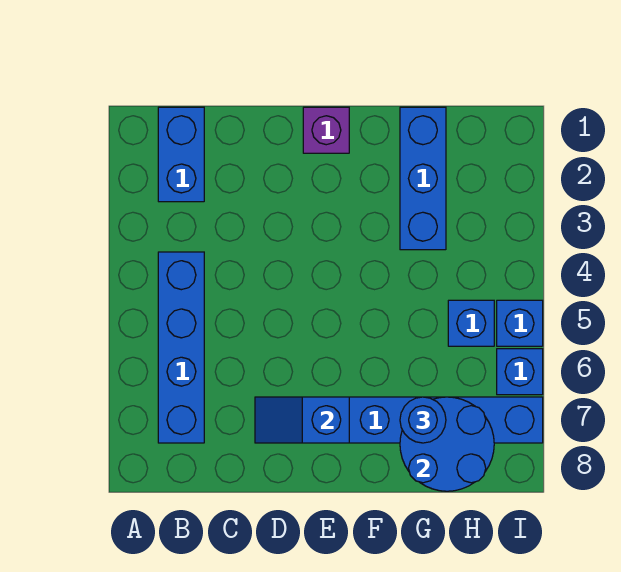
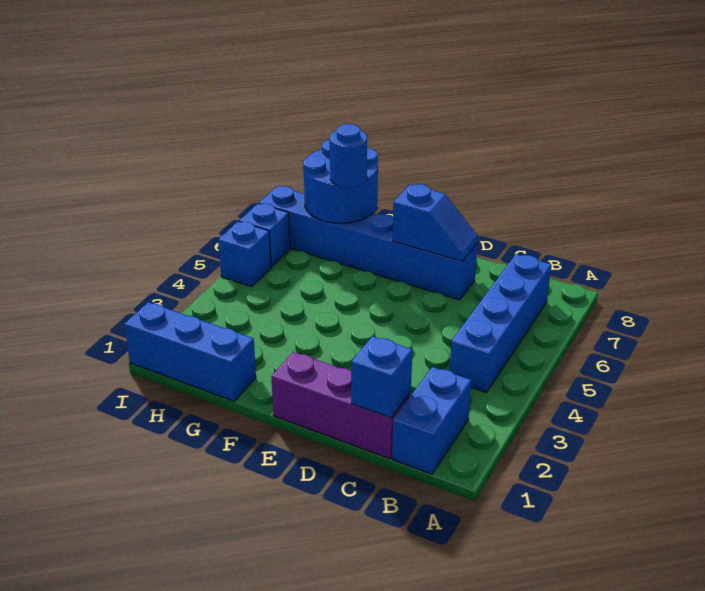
purple brick E1 level 1 -> purple brick C1:E1 level 1
blue brick G1:G3 level 1 -> blue brick G1:I1 level 1
blue brick H5 level 1 -> blue brick C1 level 2

